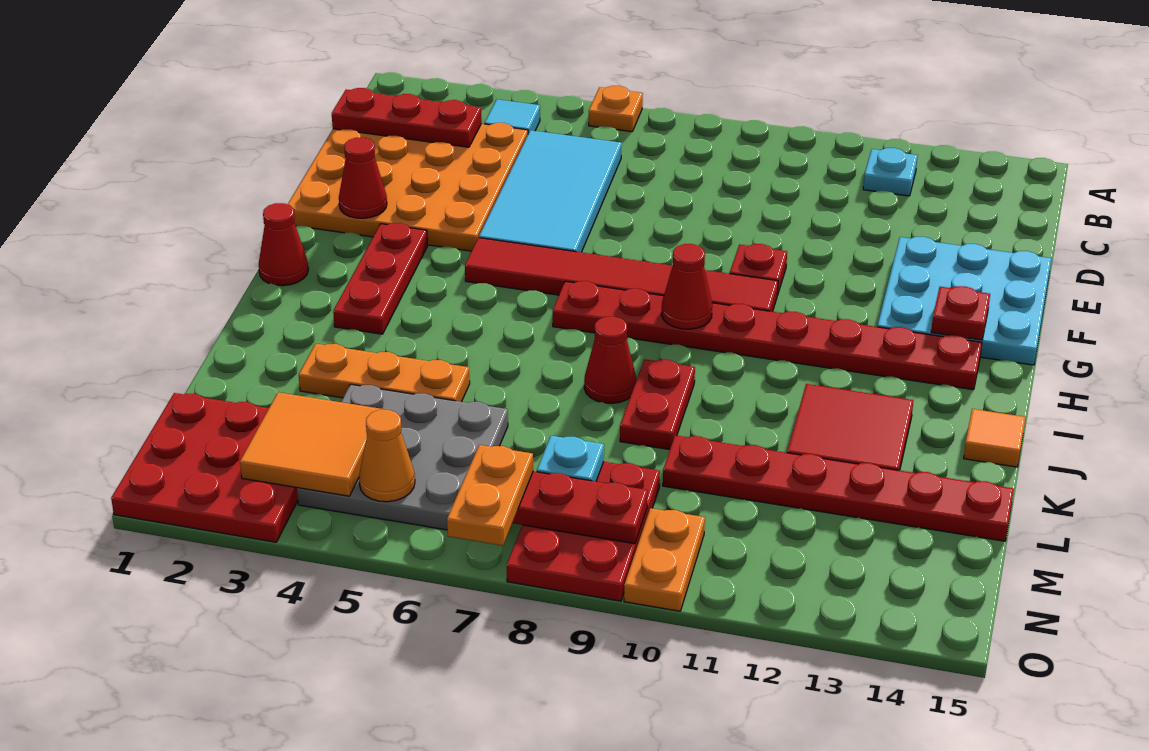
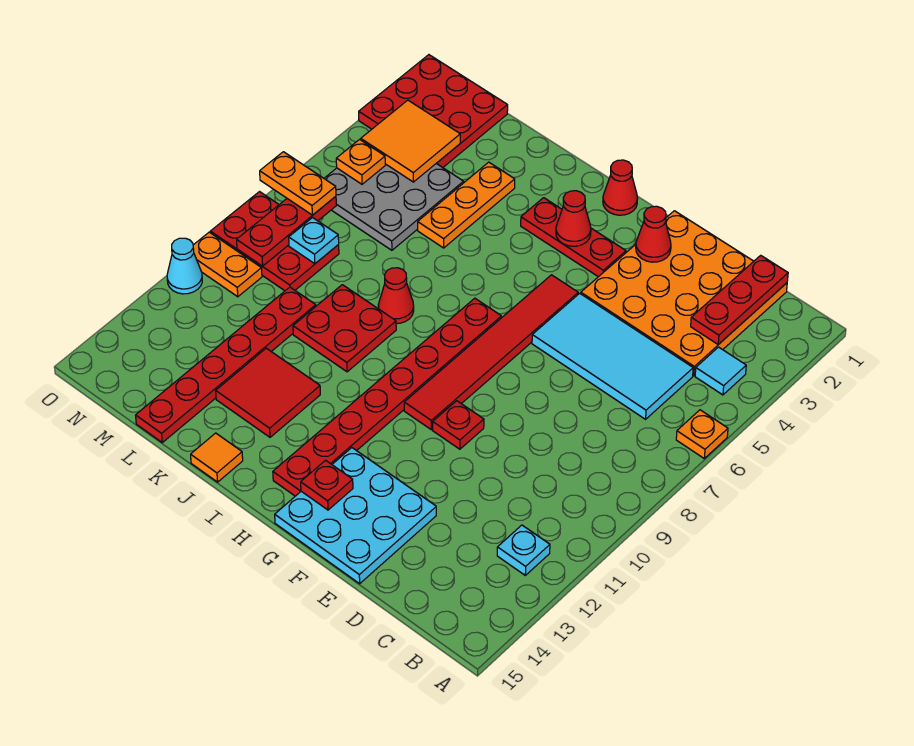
red cone H9 level 2 -> red cone H3 level 2
red plate J9:K9 level 1 -> red plate J9:K10 level 1
orange cone N5 level 2 -> orange plate N5 level 2
none -> cyan cone O11 level 1

